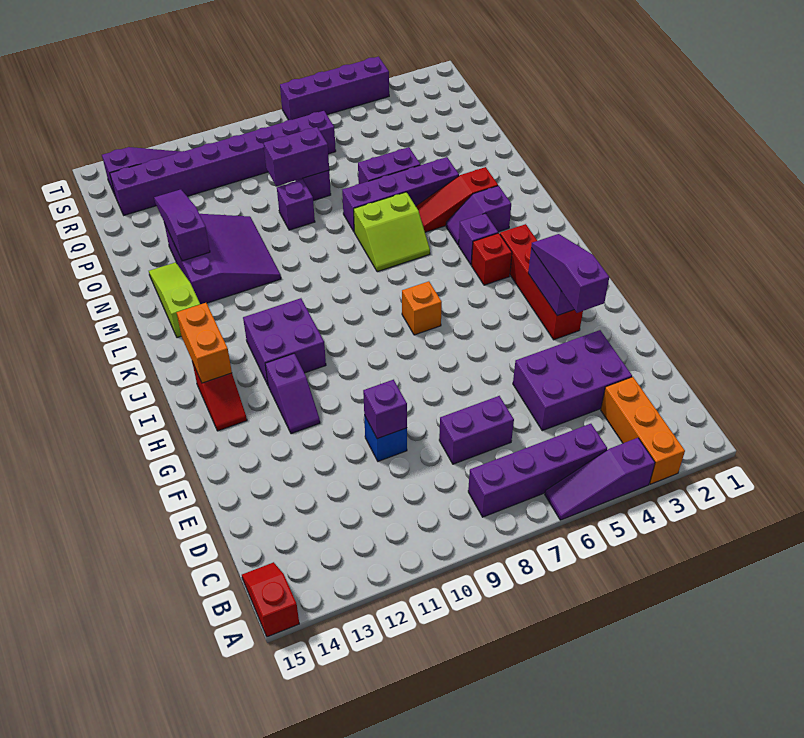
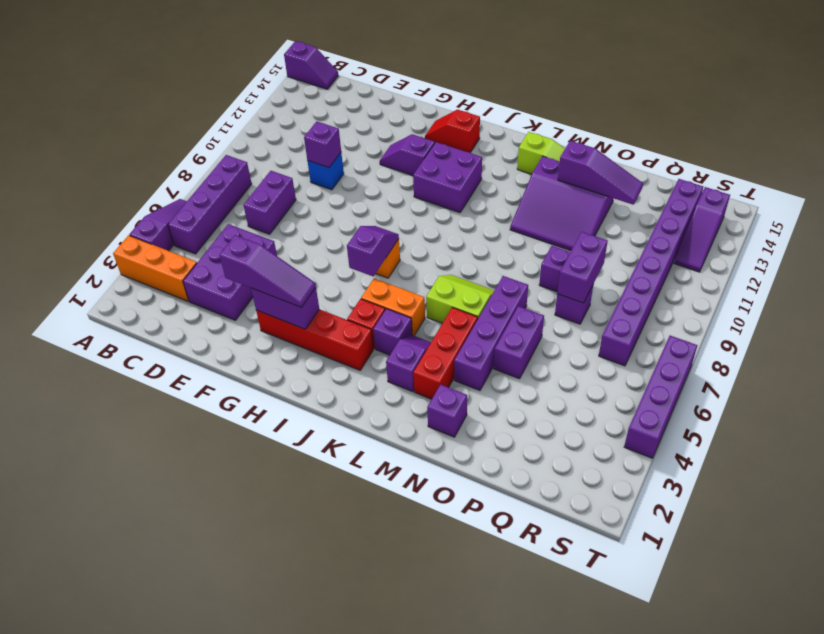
red slope A15:B15 level 1 top A -> purple slope A15:B15 level 1 top A
none -> purple slope I6:I7 level 2 top 6
orange brick I14:J14 level 2 -> orange brick J5:K5 level 1
lime slope L6:M7 level 1 top M -> lime slope L6:M7 level 1 top 6
red slope M3:M5 level 1 top 3 -> red brick M3:M5 level 1
none -> purple brick N2 level 1

